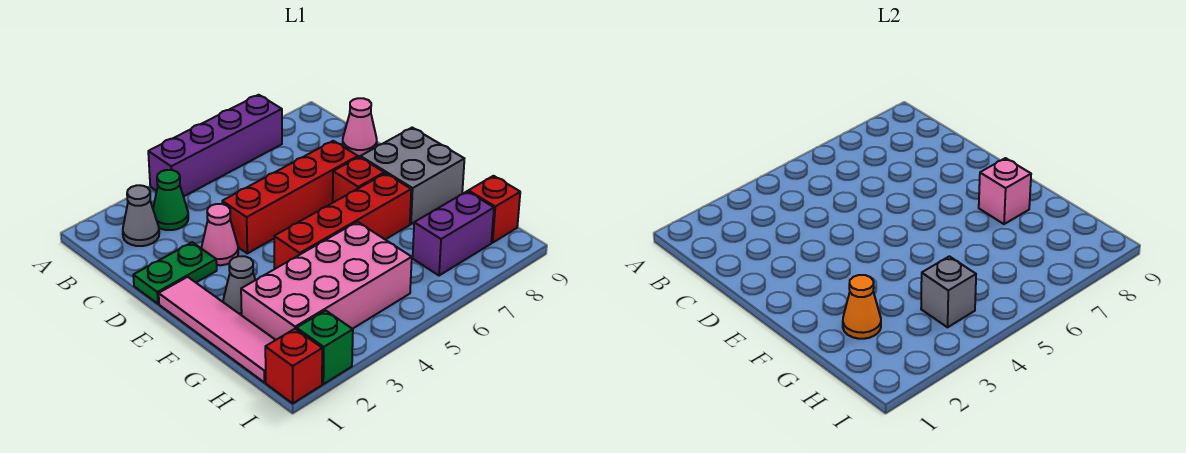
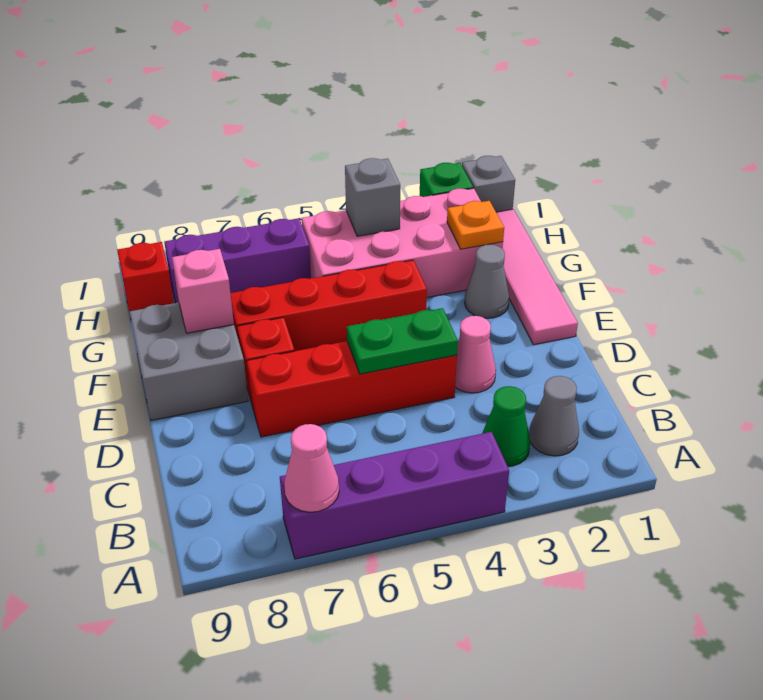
pink cone C9 level 1 -> pink cone A7 level 2
green plate D1:D2 level 1 -> green plate D4:D5 level 2
orange cone G2 level 2 -> orange plate G2 level 2
purple brick H7:H8 level 1 -> purple brick H6:H8 level 1
red brick I1 level 1 -> grey brick I1 level 1

